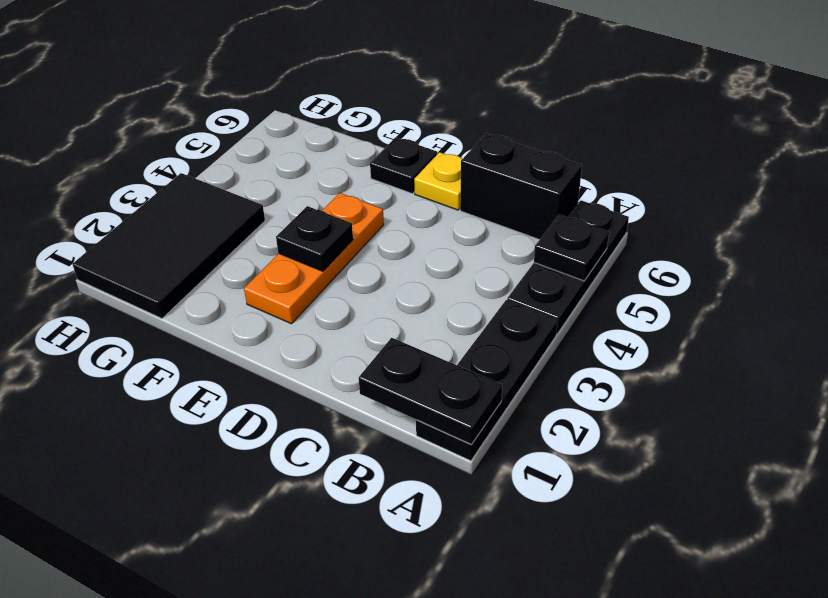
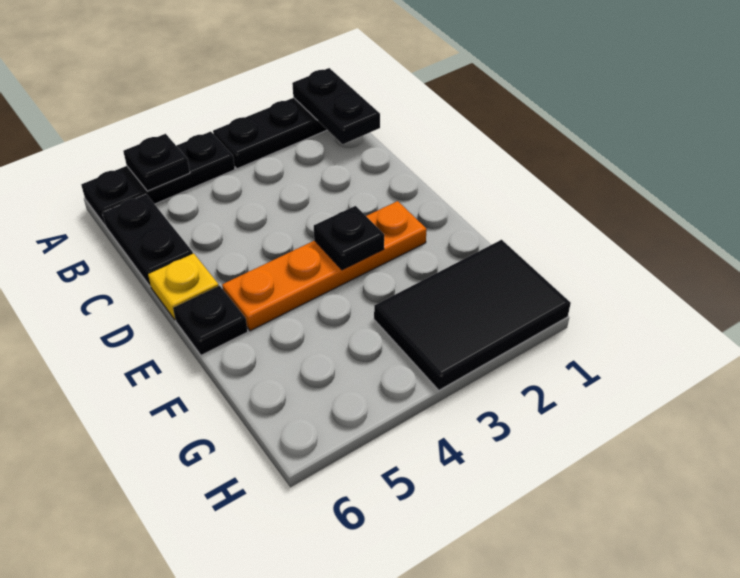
black brick B6:C6 level 1 -> black plate B6:C6 level 1
orange plate E2:E4 level 1 -> orange plate E2:E5 level 1

